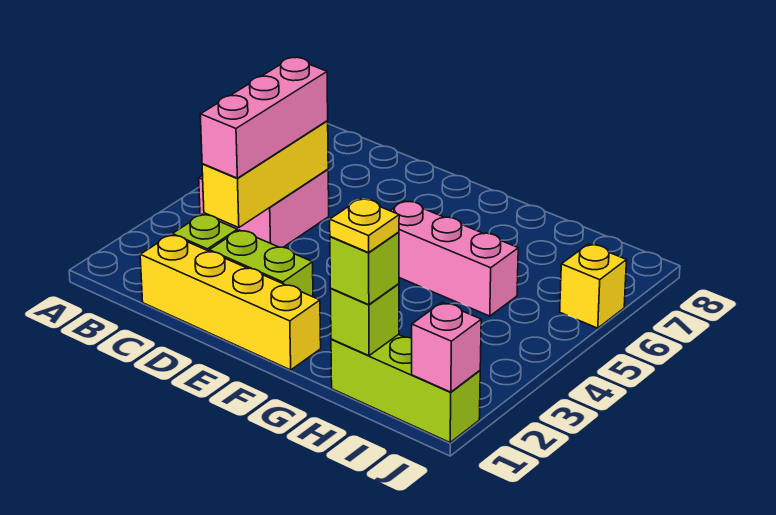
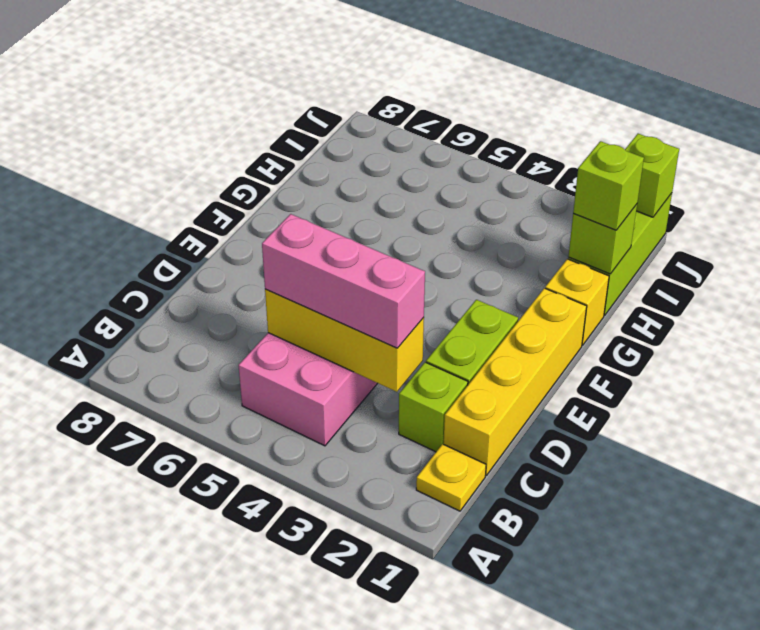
pink brick F5:H5 level 1 -> none
yellow plate H1 level 4 -> yellow plate B1 level 1
pink brick J1 level 2 -> lime brick J1 level 2
yellow brick J6 level 1 -> yellow brick G1 level 1

